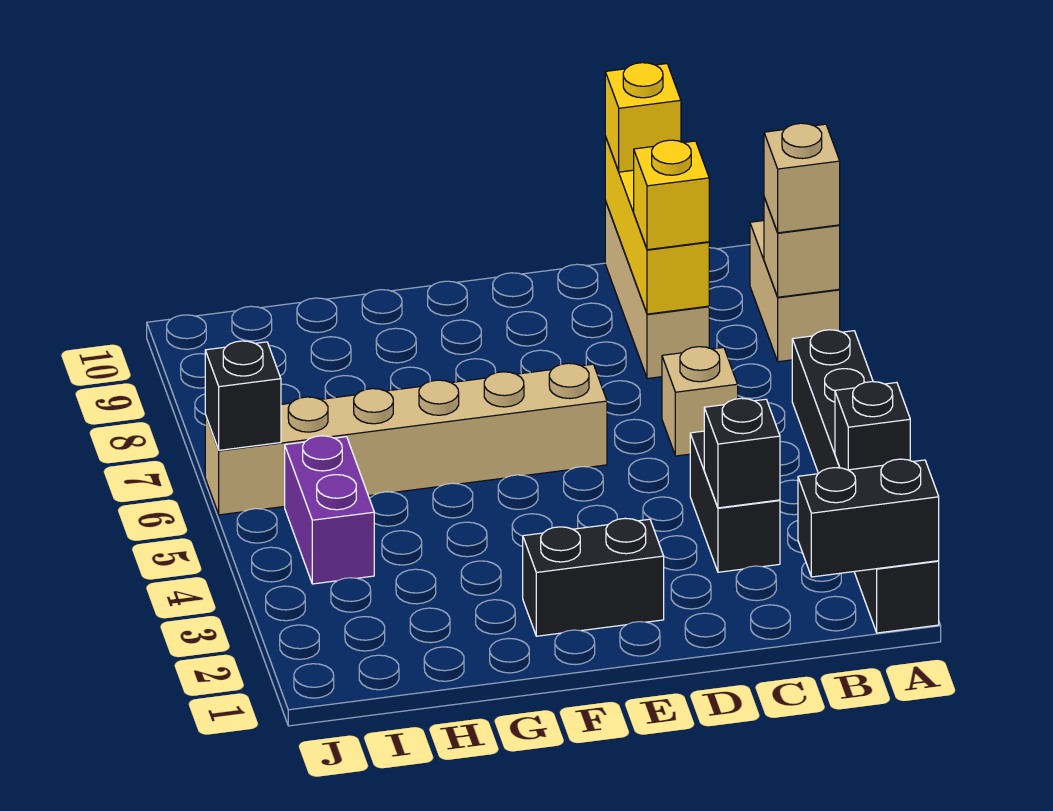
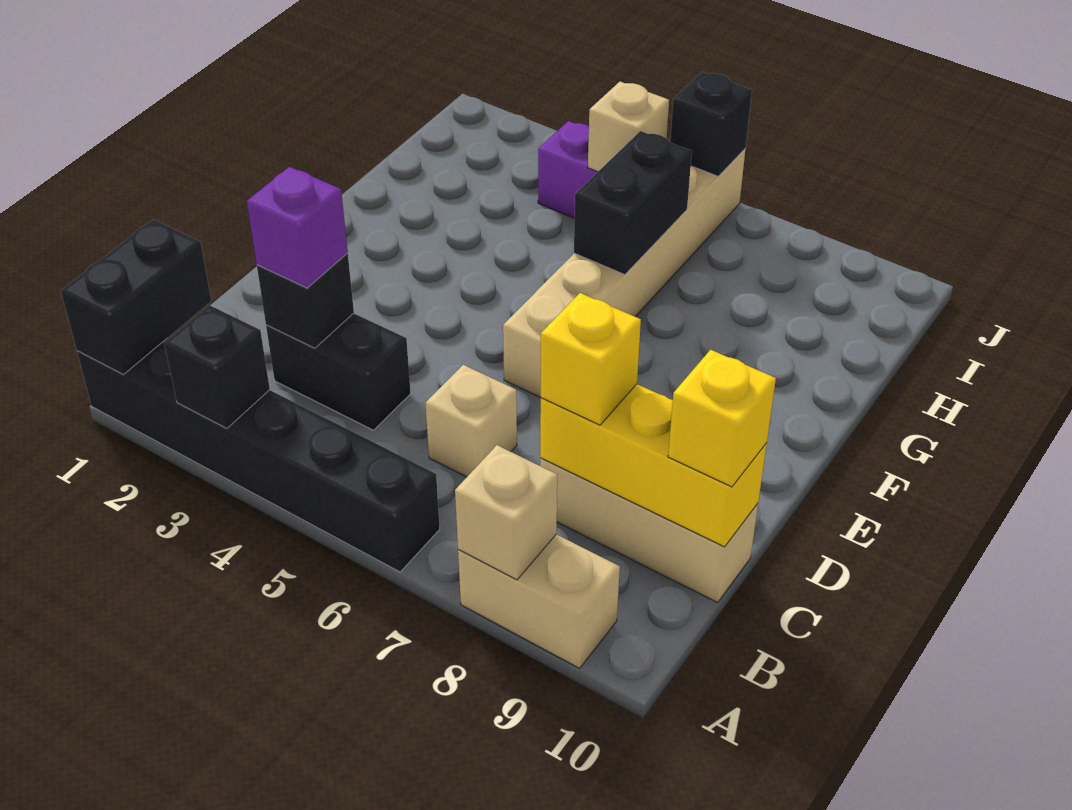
tan brick A8 level 3 -> tan brick I5 level 2
none -> purple brick C3 level 3
black brick E2:F2 level 1 -> black brick G6:H6 level 2

